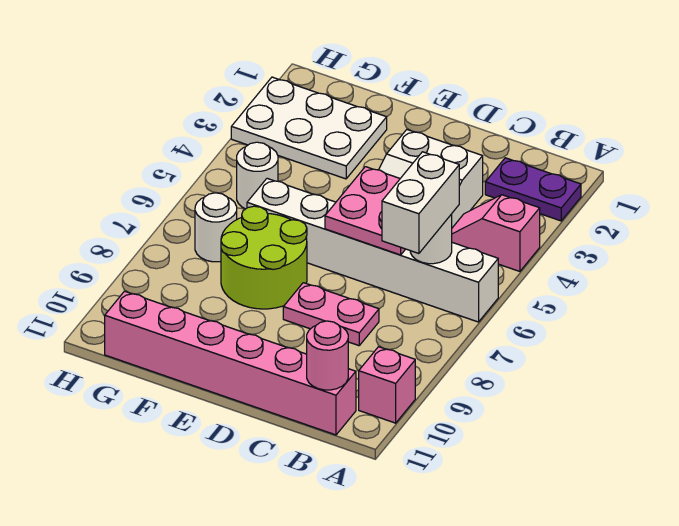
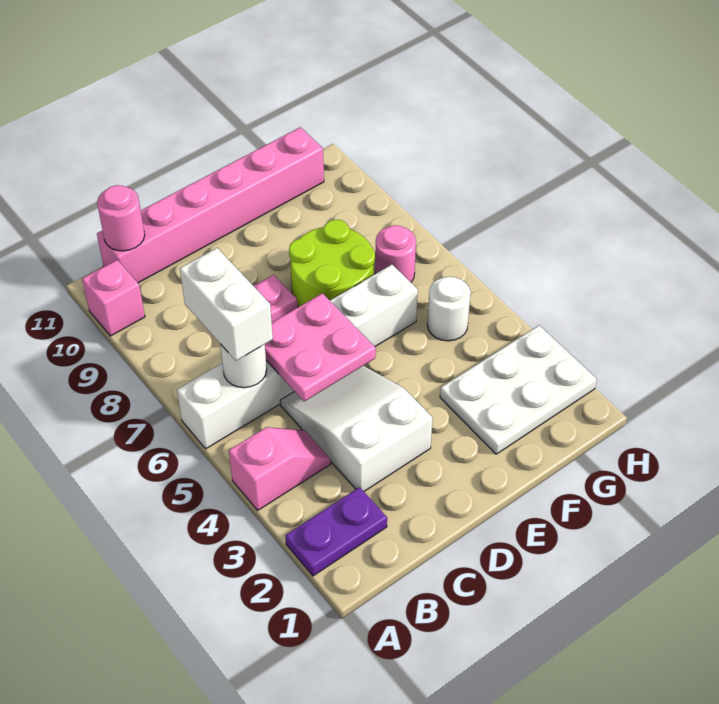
white round brick G7 level 1 -> pink round brick G7 level 1

